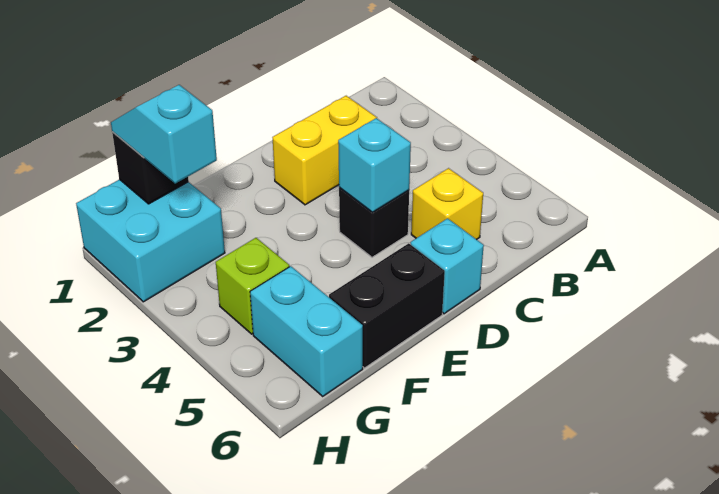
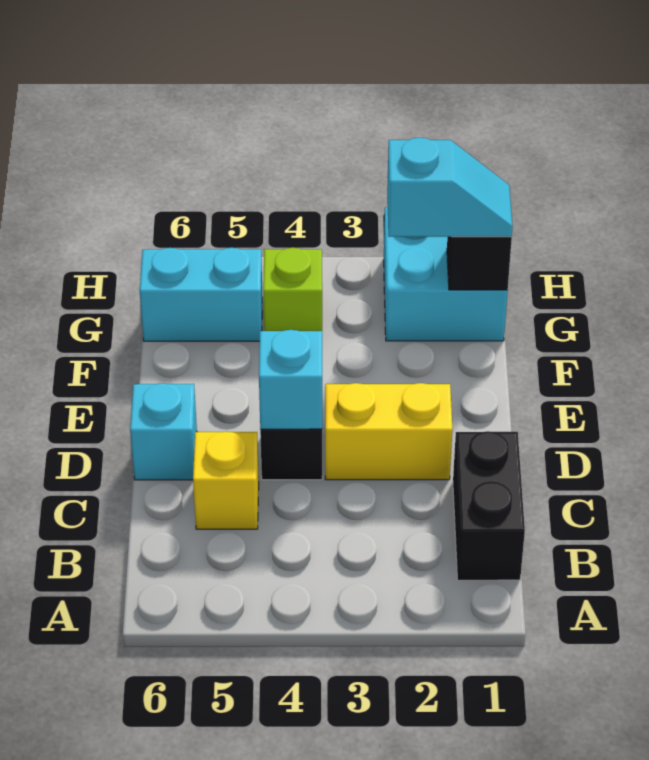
yellow brick C2:D2 level 1 -> yellow brick D2:D3 level 1
black brick E6:F6 level 1 -> black brick B1:C1 level 1

